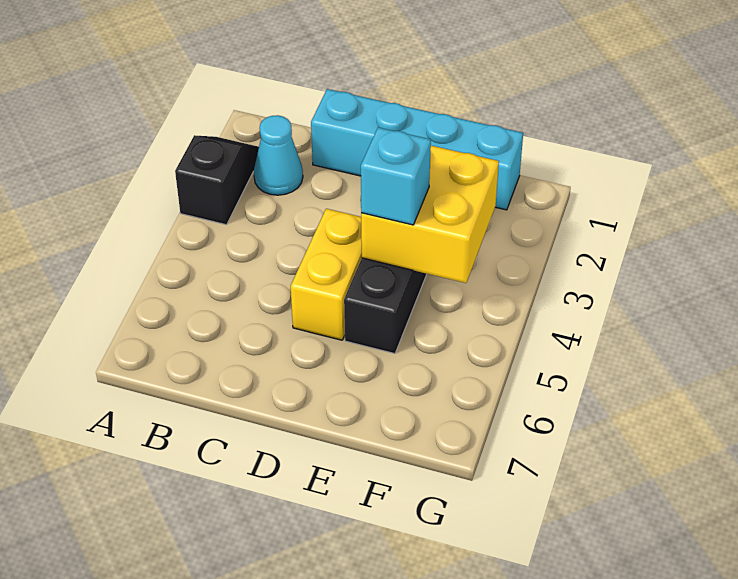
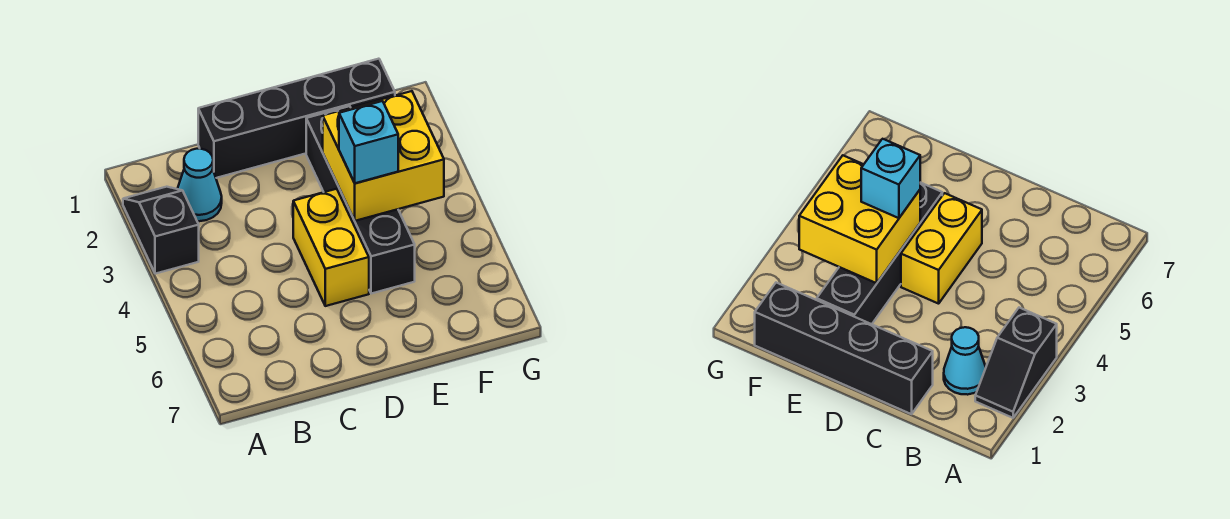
cyan brick C1:F1 level 1 -> black brick C1:F1 level 1

